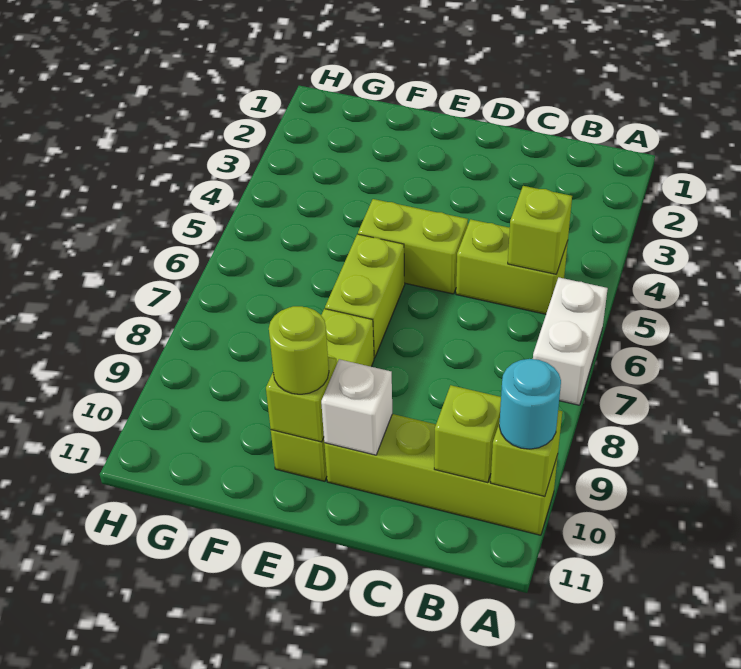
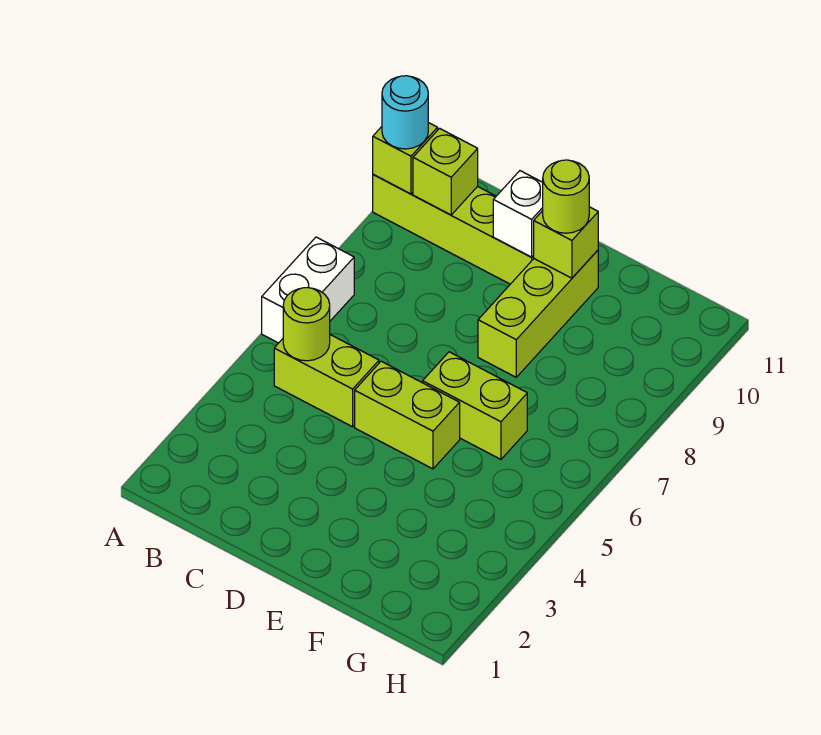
lime brick B5 level 2 -> lime round brick B5 level 2
lime brick E6:E7 level 1 -> lime brick E6:F6 level 1

